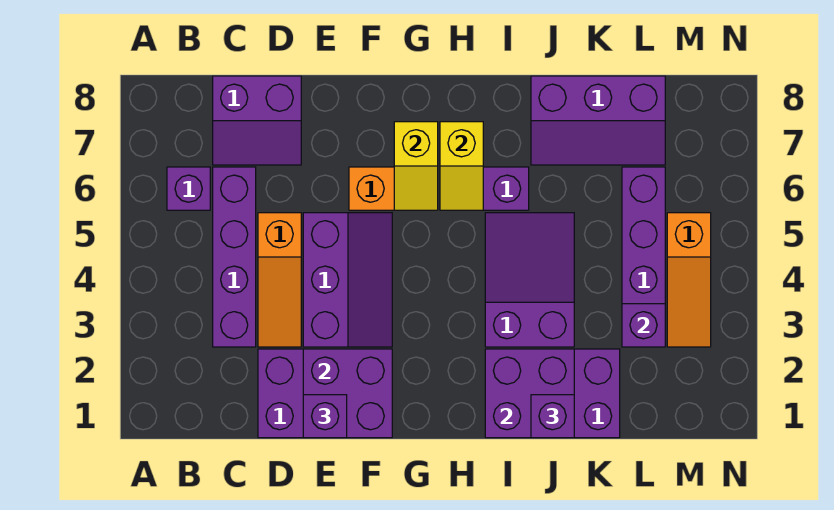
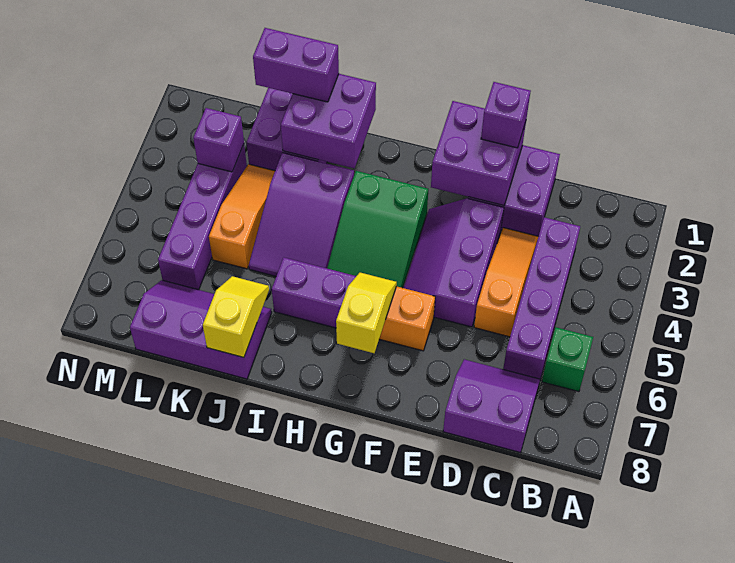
purple brick B6 level 1 -> green brick B6 level 1
none -> green slope G3:H5 level 1 top 3
yellow slope H6:H7 level 2 top 7 -> yellow slope J7:J8 level 2 top 8
purple brick J1 level 3 -> purple brick J1:K1 level 3
orange slope M3:M5 level 1 top 5 -> orange slope K3:K5 level 1 top 5

